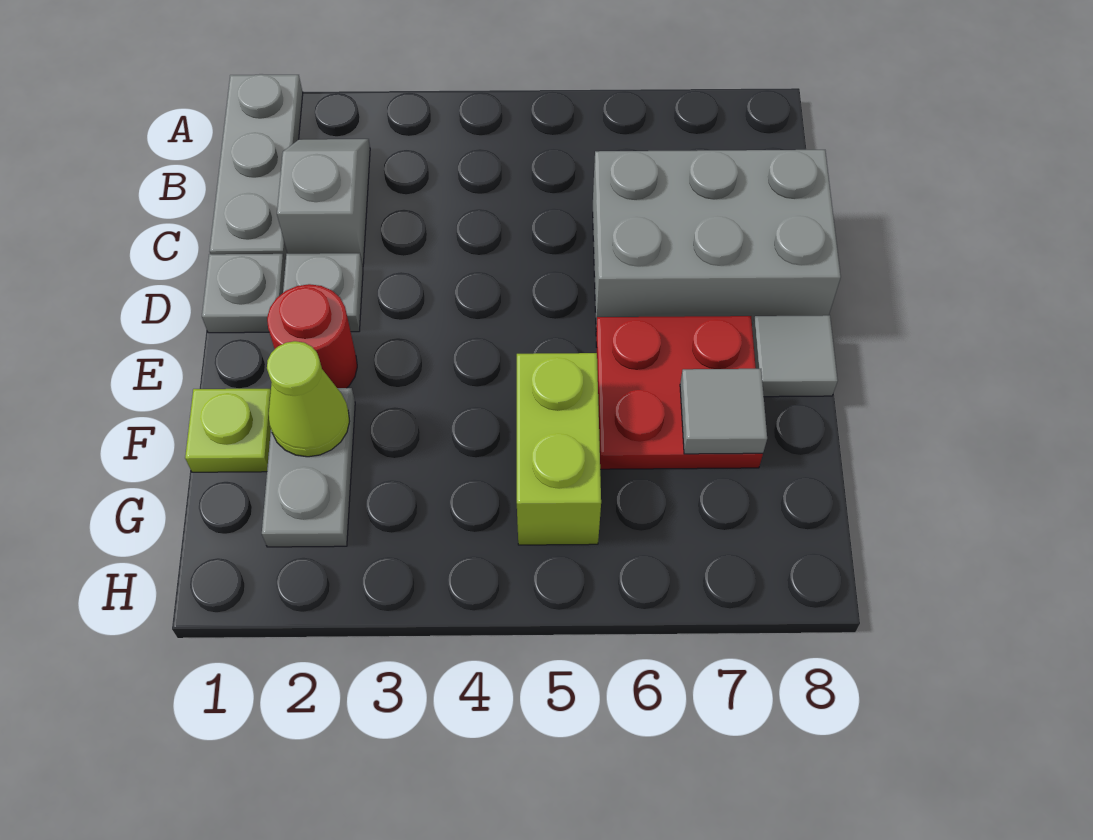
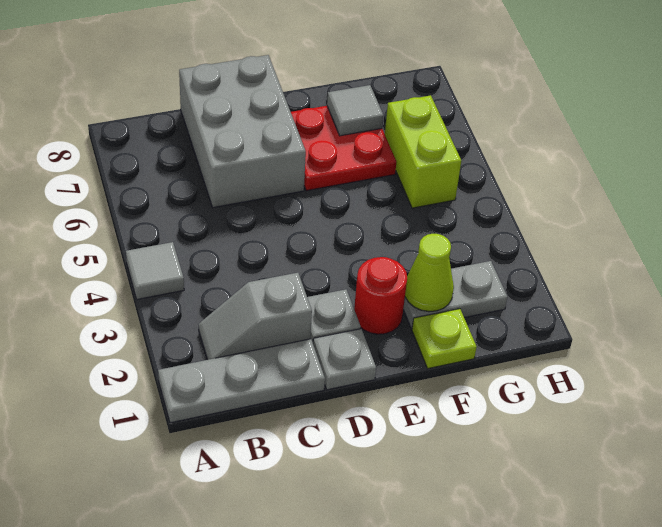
grey tile E8 level 1 -> grey tile A4 level 1
lime brick F5:G5 level 1 -> lime brick G5:G6 level 1

